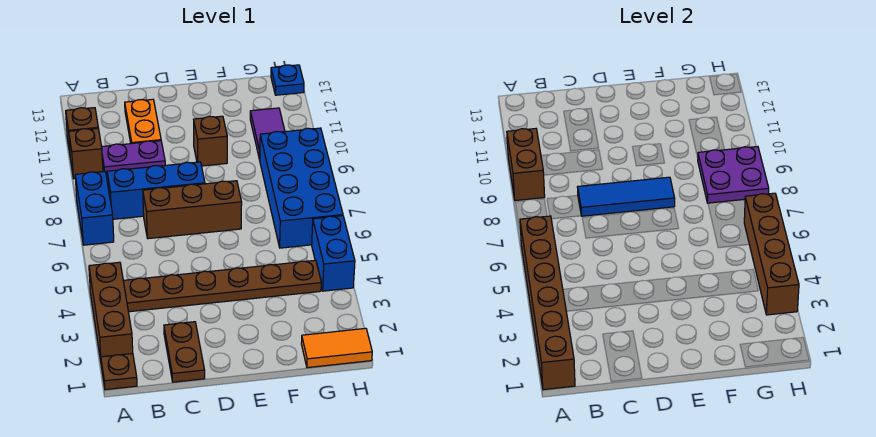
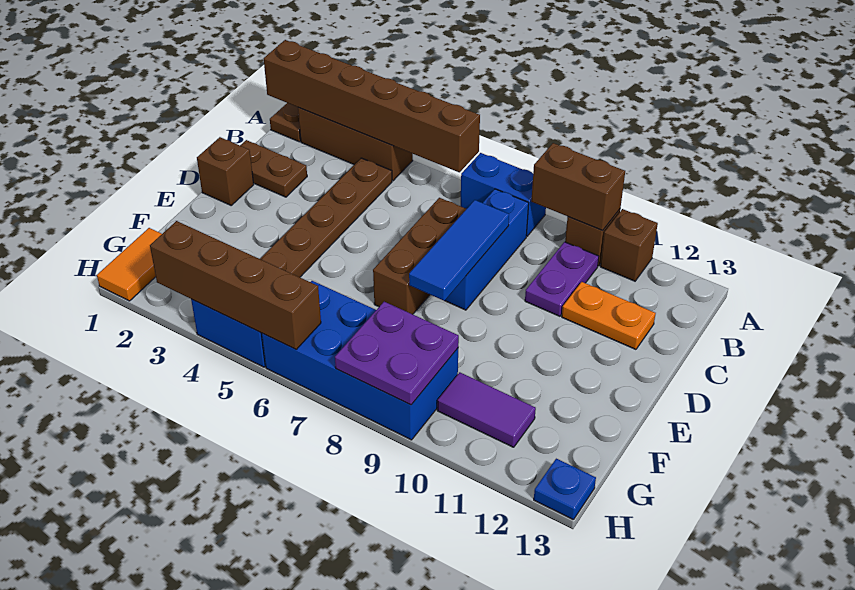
brown brick E10 level 1 -> brown brick D1 level 1

